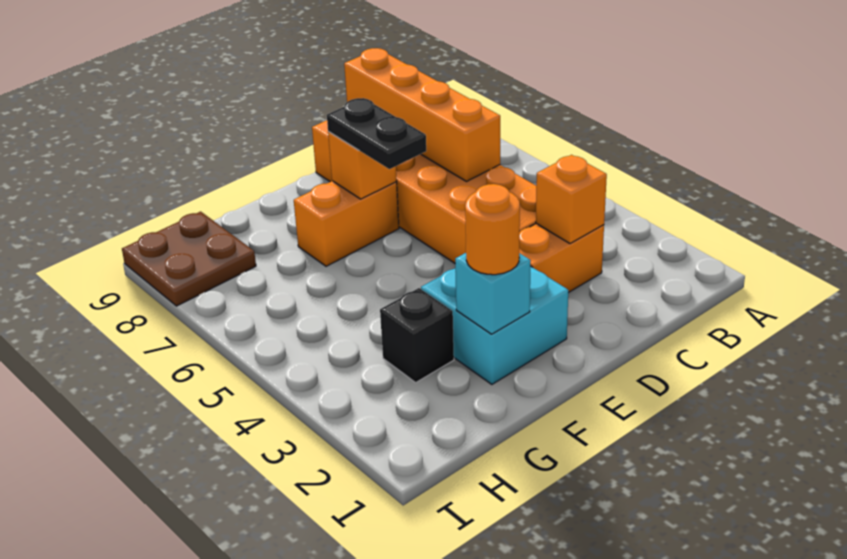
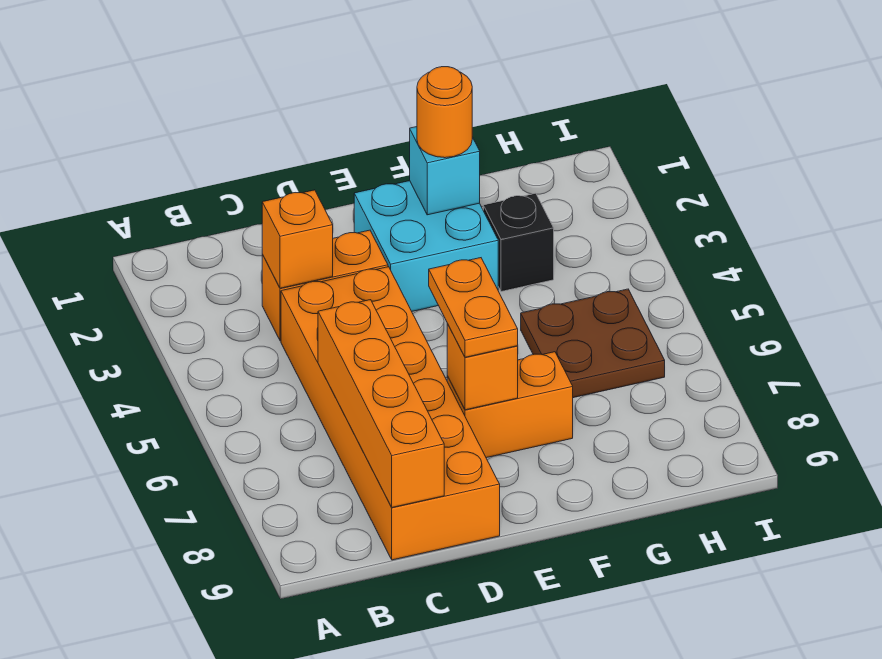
black plate E6:E7 level 3 -> orange plate E6:E7 level 3
brown plate H8:I9 level 1 -> brown plate G5:H6 level 1

